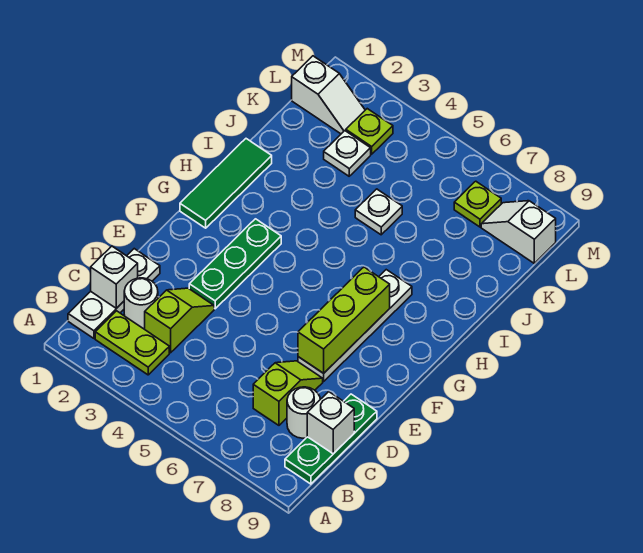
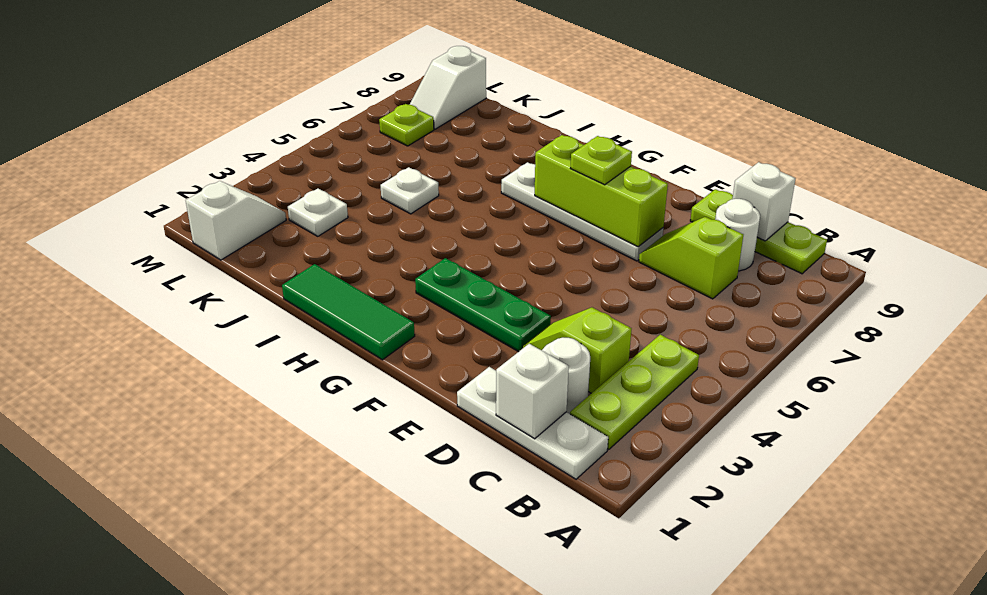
lime plate B2:B3 level 1 -> lime plate B2:B4 level 1
green plate B9:D9 level 1 -> lime plate B9:D9 level 1
lime plate L3 level 1 -> lime plate F7 level 3

